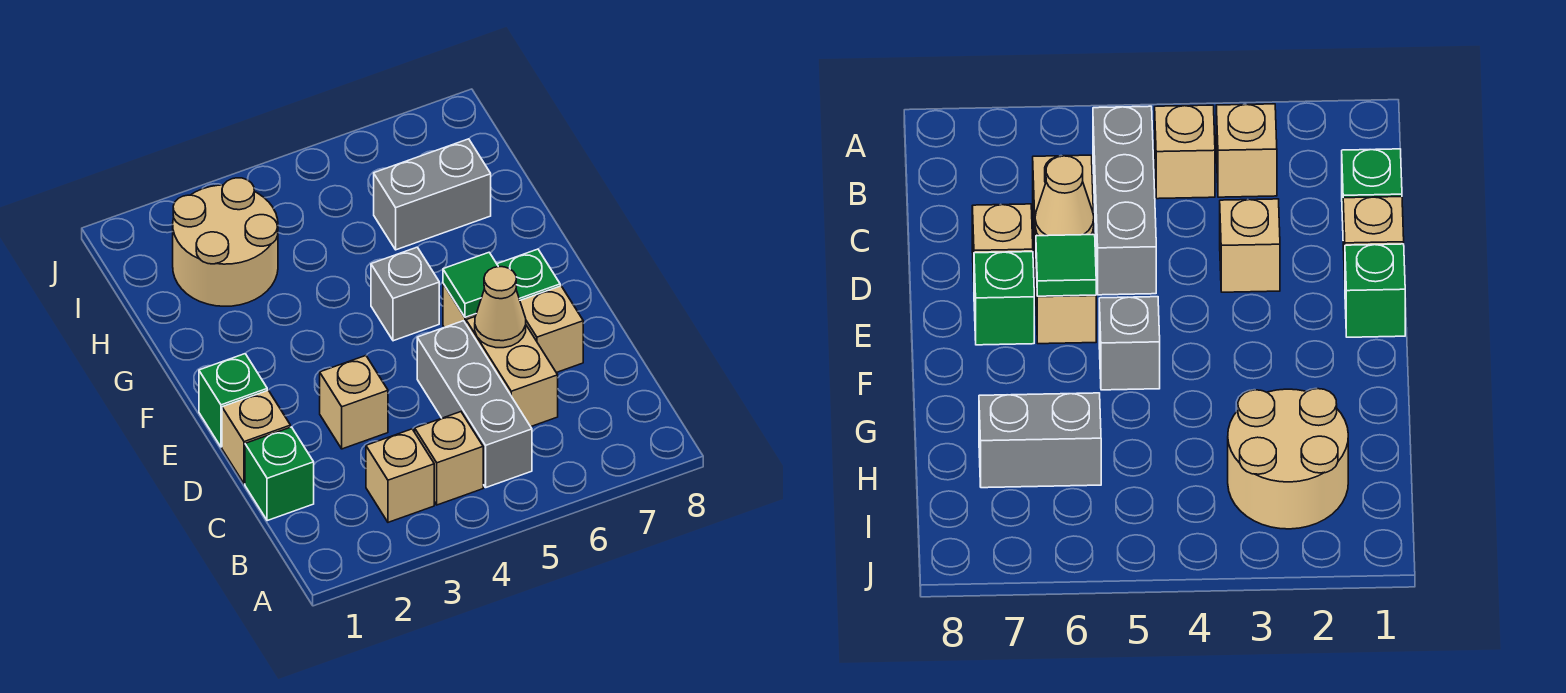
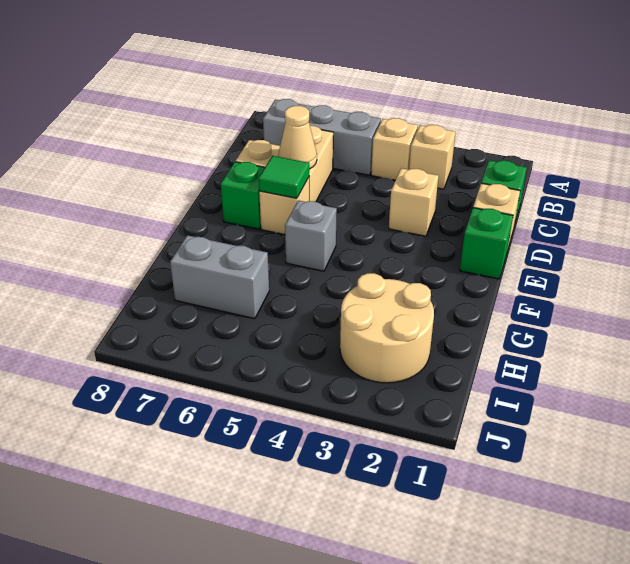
grey brick B5:D5 level 1 -> grey brick B5:B7 level 1

